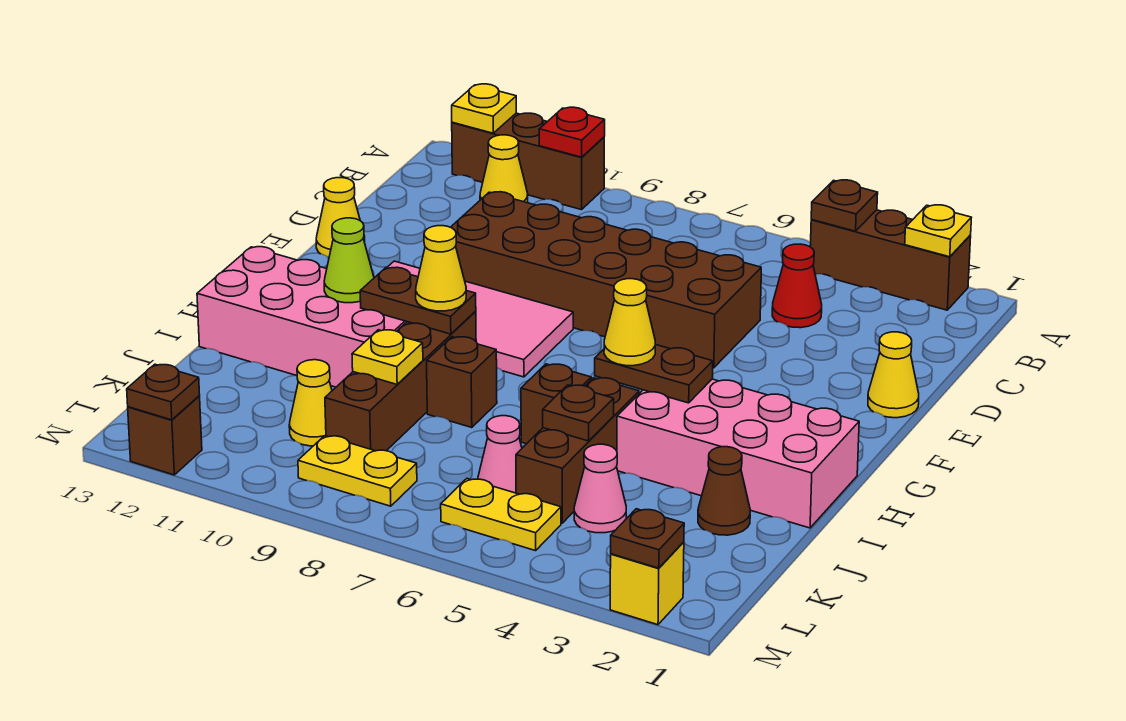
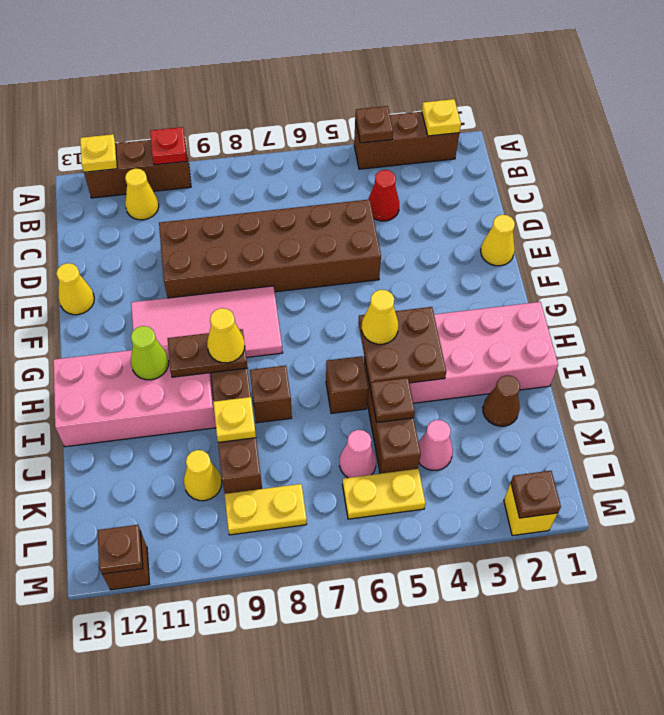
brown plate H4:H5 level 2 -> brown plate H4:I5 level 2

